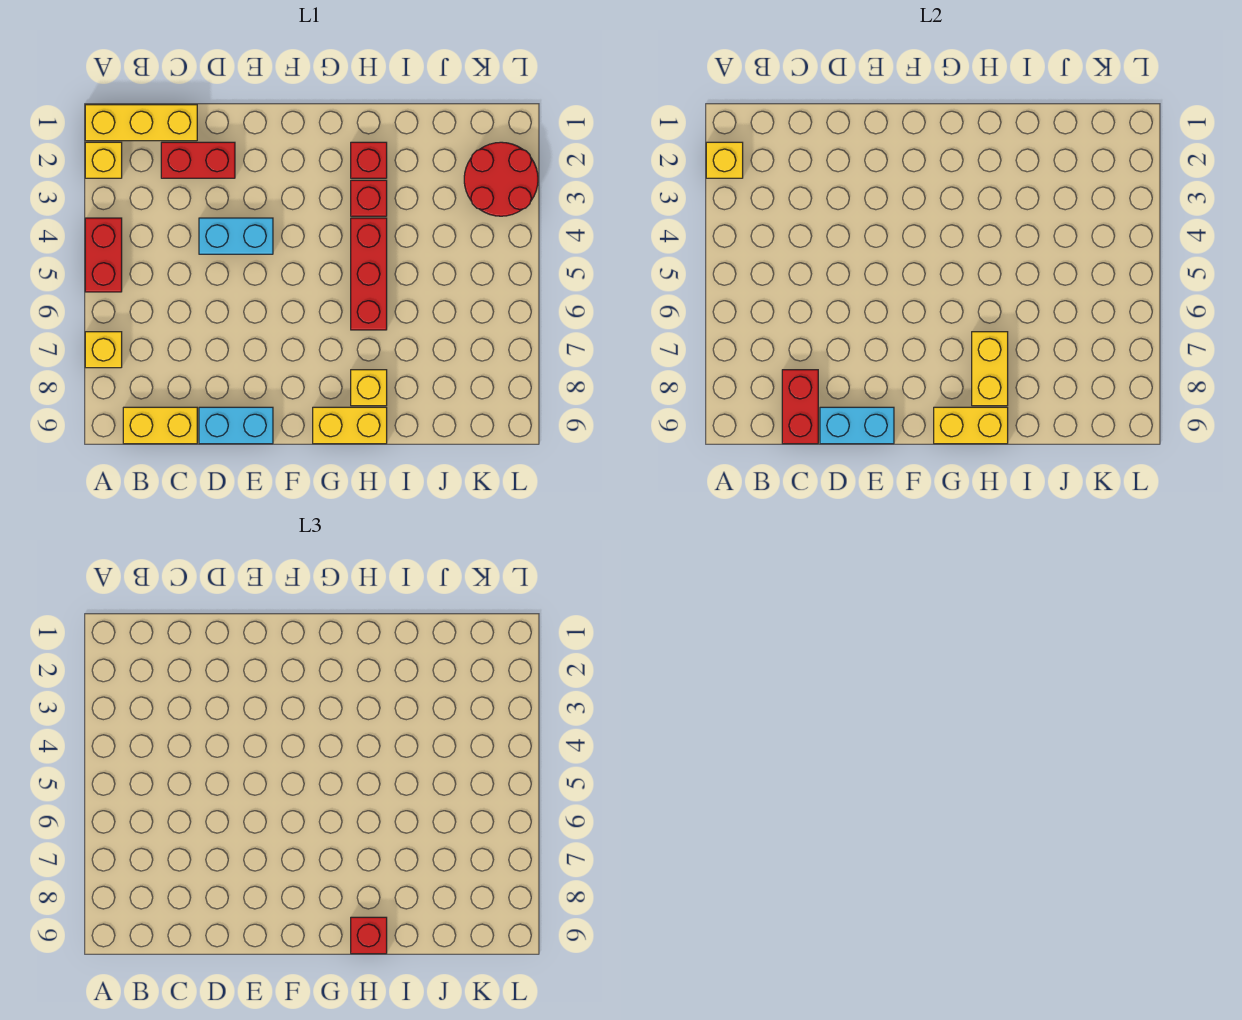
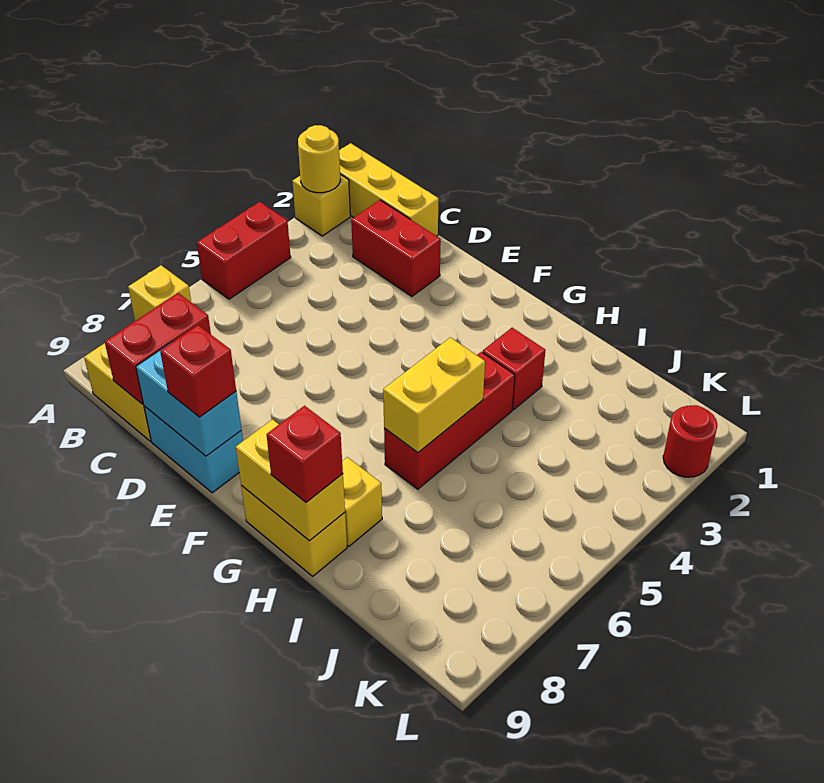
yellow brick A2 level 2 -> yellow round brick A2 level 2
cyan brick D4:E4 level 1 -> none
red brick H2 level 1 -> red brick E9 level 3
yellow brick H7:H8 level 2 -> yellow brick H5:H6 level 2
red round brick K2:L3 level 1 -> red round brick L2 level 1

